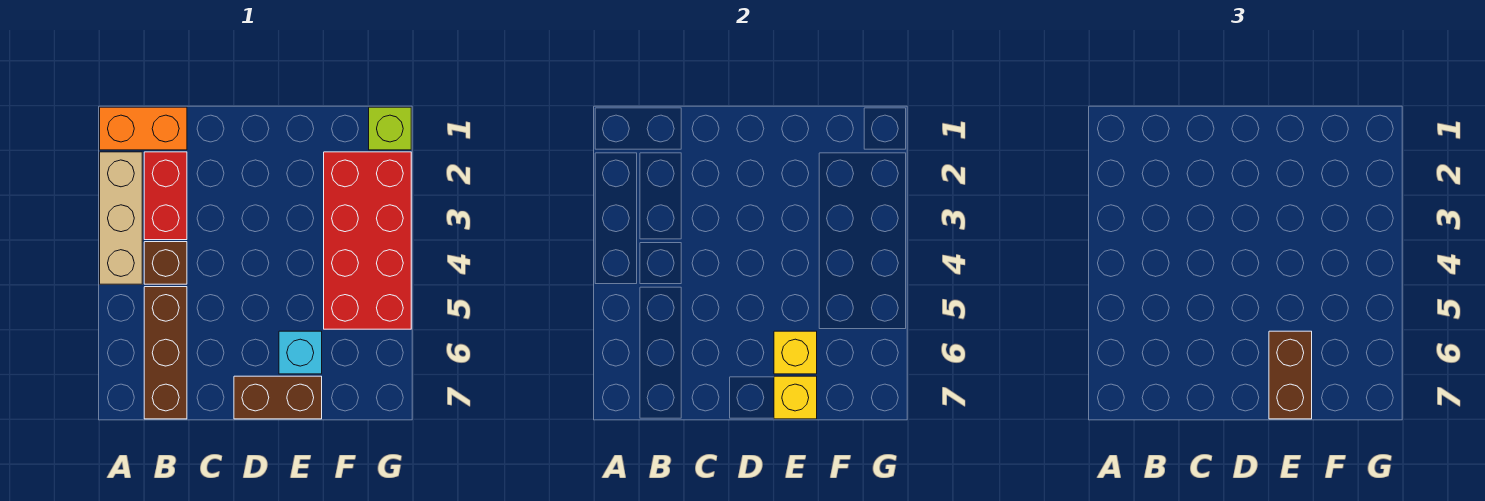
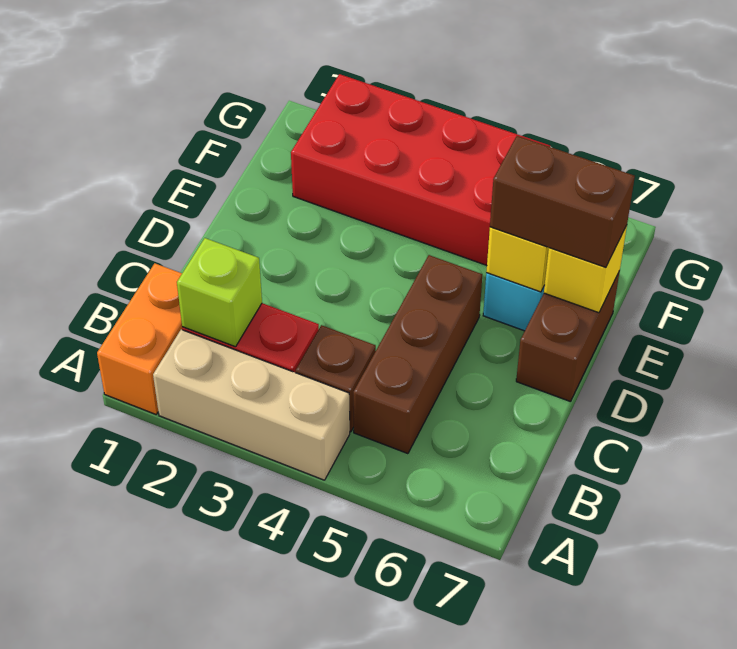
brown brick B5:B7 level 1 -> brown brick B5:D5 level 1
lime brick G1 level 1 -> lime brick B2 level 2

